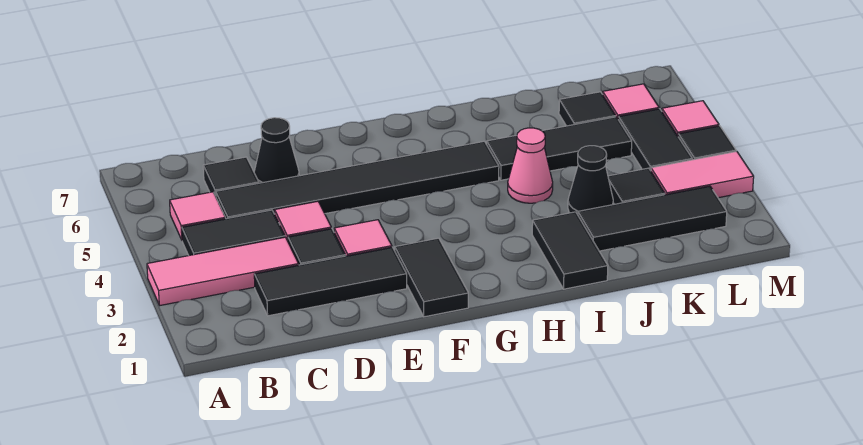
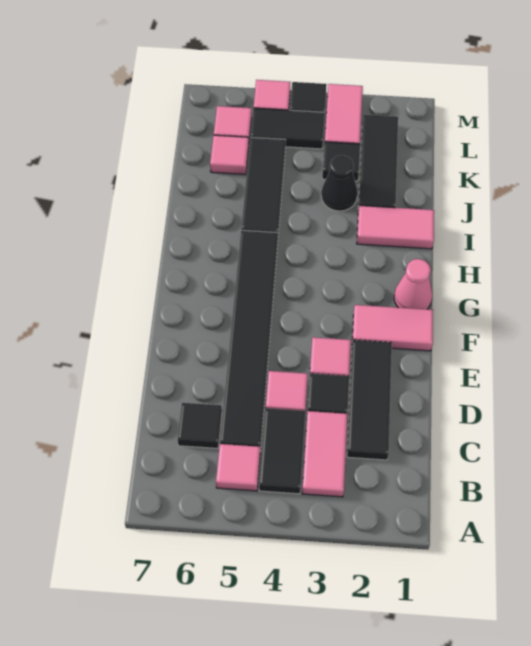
pink tile A3:C3 level 1 -> pink tile B3:C3 level 1
black cone D6 level 1 -> none
black tile F1:F2 level 1 -> pink tile F1:F2 level 1
black tile I1:I2 level 1 -> pink tile I1:I2 level 1
pink cone I4 level 1 -> pink cone G1 level 1
black tile K6 level 1 -> pink tile K6 level 1

